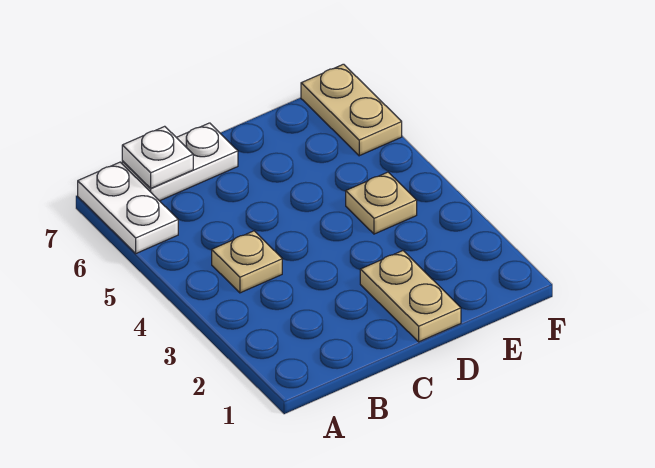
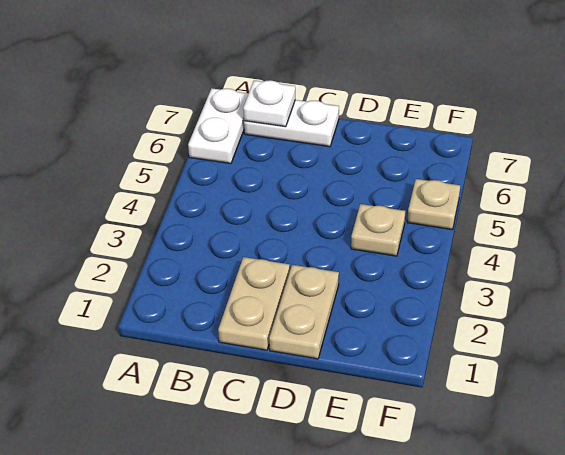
tan plate B4 level 1 -> tan plate F5 level 1
tan plate F6:F7 level 1 -> tan plate C1:C2 level 1

